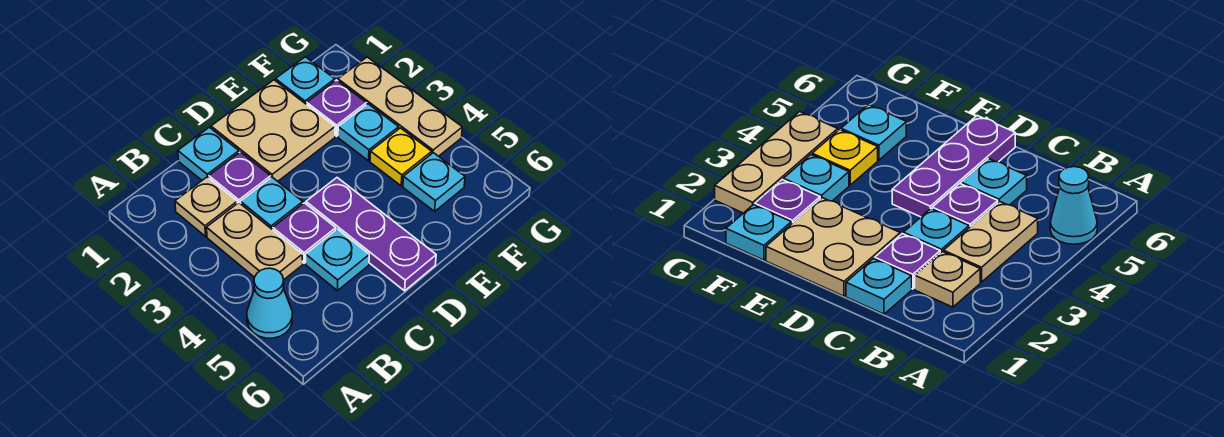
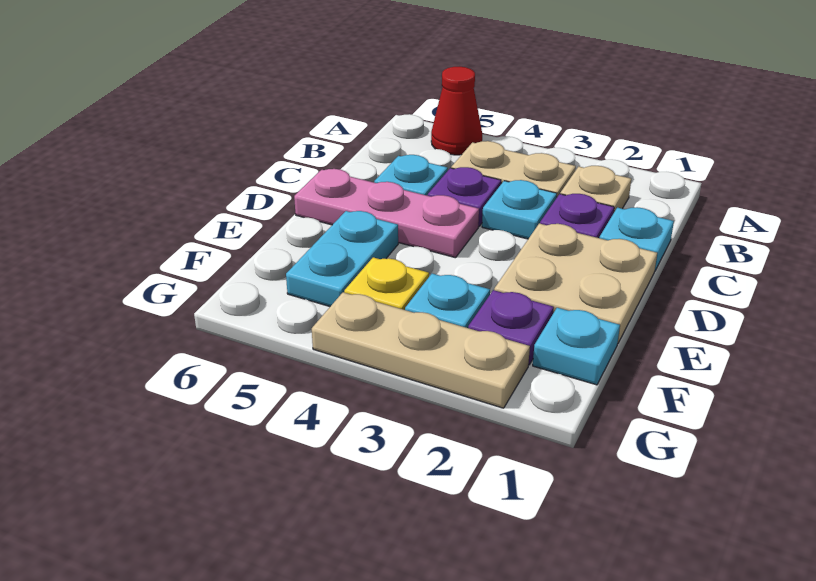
cyan cone A5 level 1 -> red cone A5 level 1
purple plate D4:D6 level 1 -> pink plate D4:D6 level 1
cyan plate F5 level 1 -> cyan plate E5:F5 level 1

